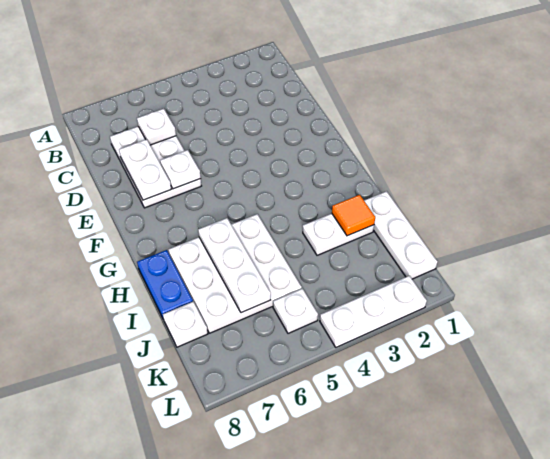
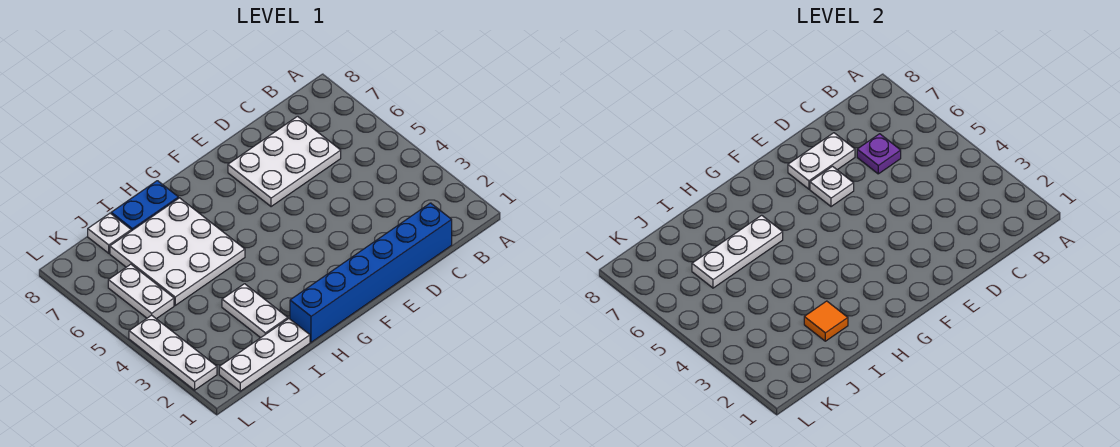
none -> blue brick C1:H1 level 1
white plate C6 level 2 -> purple plate C6 level 2
white plate K5 level 1 -> white plate K5:K6 level 1

